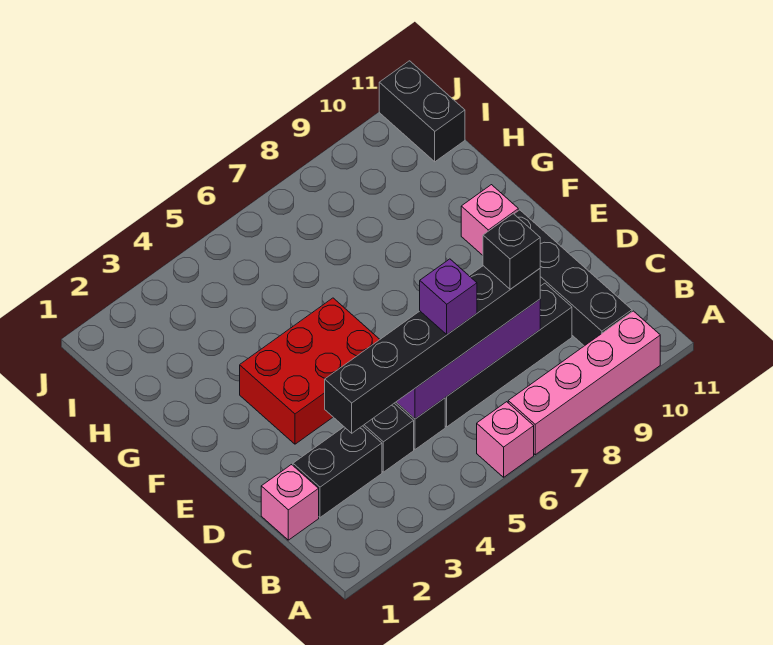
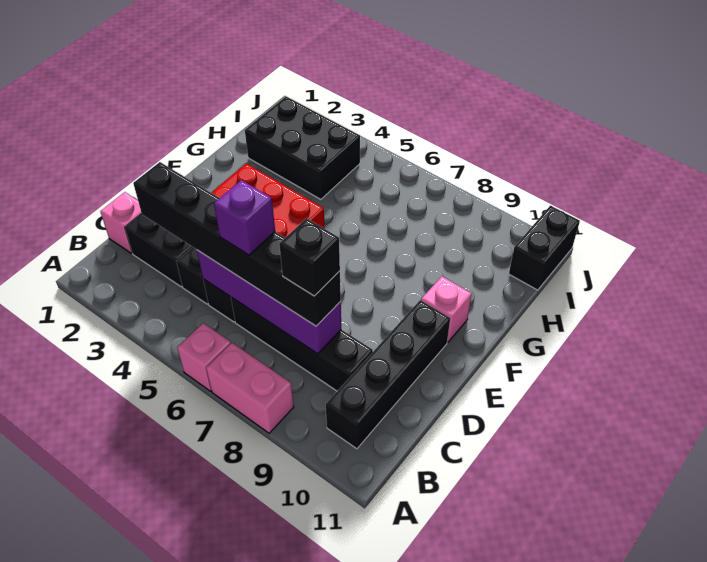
pink brick A7:A10 level 1 -> pink brick A7:A8 level 1
none -> black brick H2:I4 level 1

